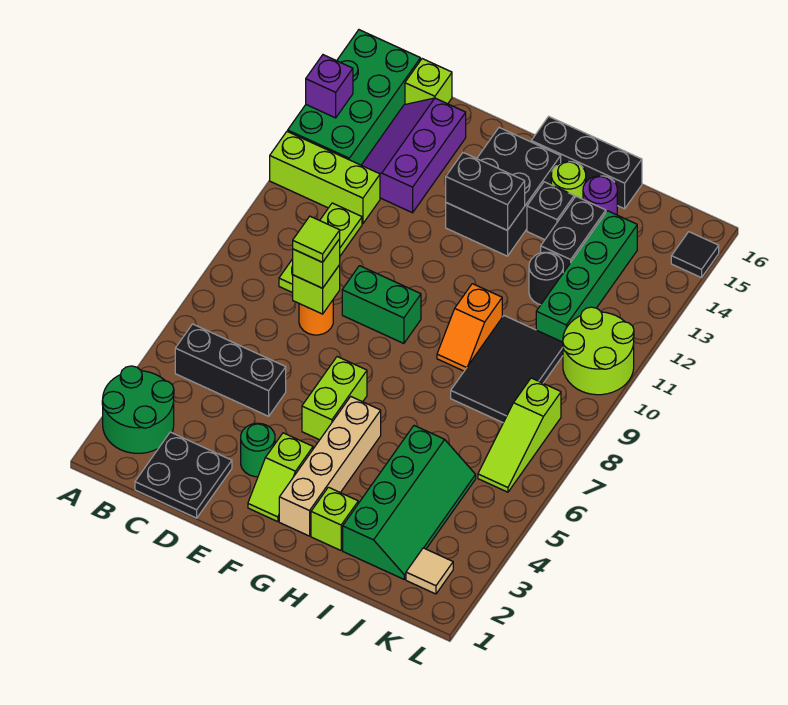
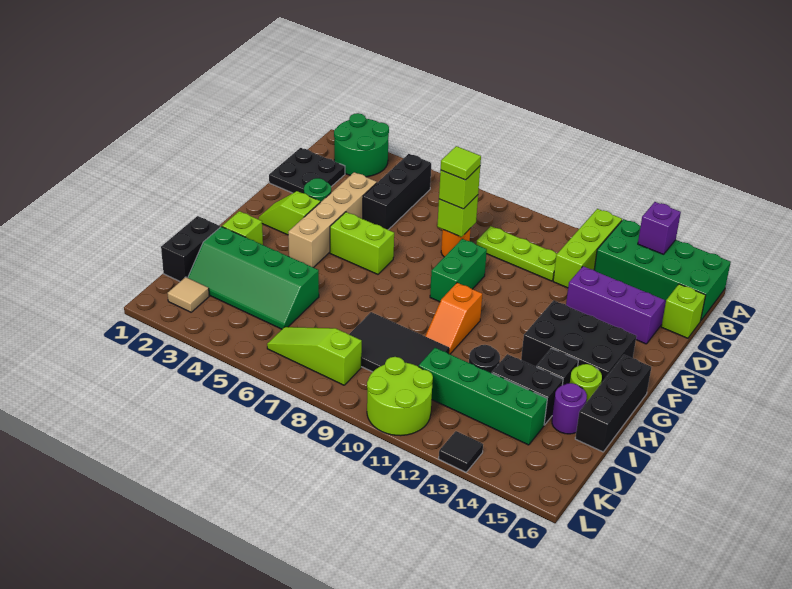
black brick F13:G13 level 2 -> black brick I1:J1 level 1
tan brick G2:G5 level 1 -> tan brick D4:G4 level 1
orange slope H9:H10 level 1 top 10 -> orange slope G10:H10 level 1 top G
black tile L15 level 1 -> black tile L13 level 1

